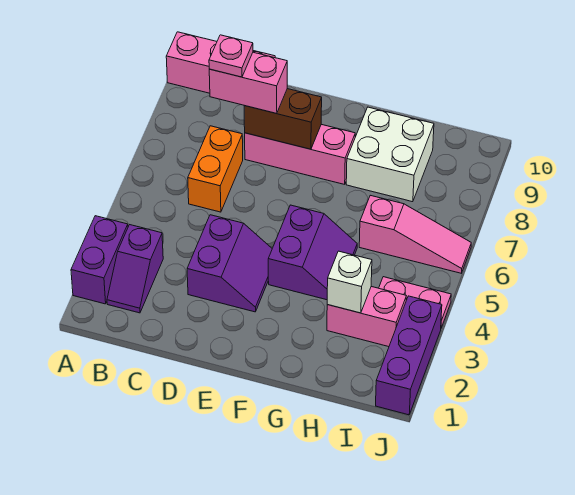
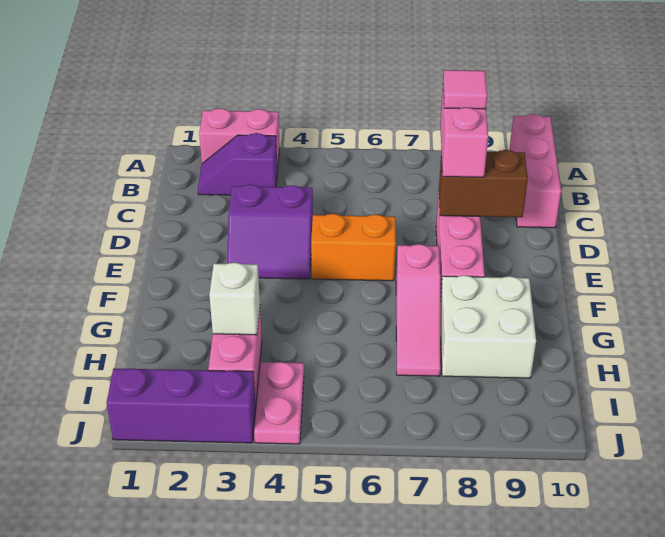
purple brick A2:A3 level 1 -> pink brick A2:A3 level 1
orange brick C6:C7 level 1 -> orange brick E5:E6 level 1
pink plate C8 level 4 -> pink tile C8 level 4
brown brick D8:E8 level 2 -> brown brick D8:D9 level 2
purple slope F4:G5 level 1 top F -> none
pink slope H6:J6 level 1 top H -> pink slope F7:H7 level 1 top F

